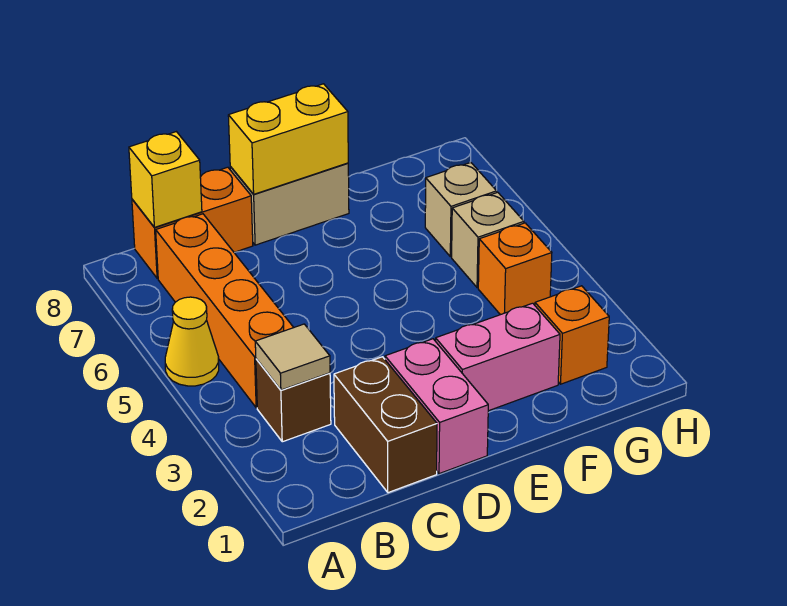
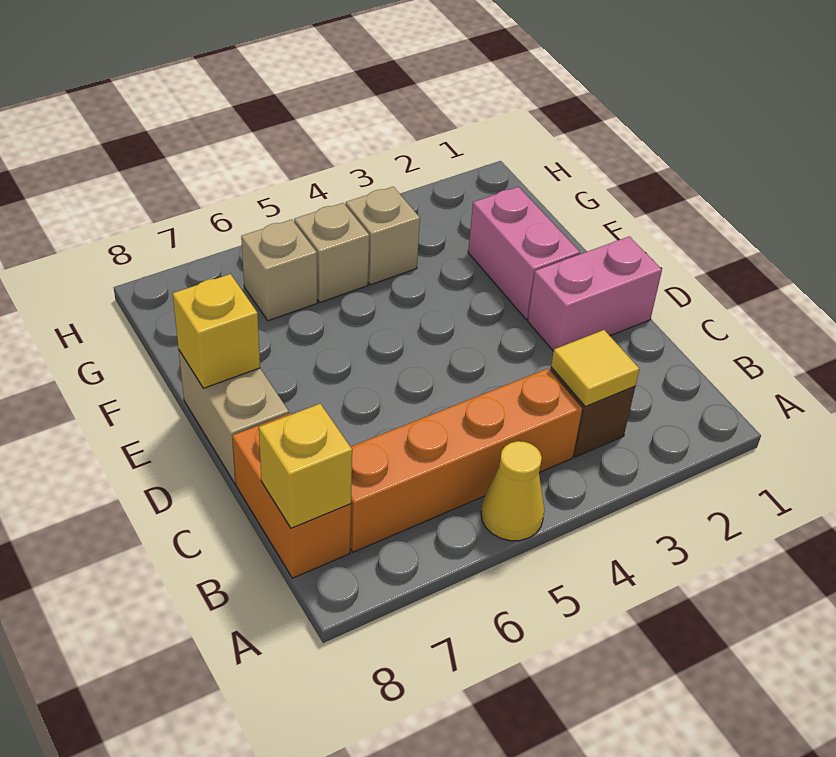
tan tile B3 level 2 -> yellow tile B3 level 2
brown brick C1:C2 level 1 -> none
yellow brick D8:E8 level 2 -> yellow brick E8 level 2
orange brick G2 level 1 -> none
orange brick G4 level 1 -> tan brick G4 level 1

